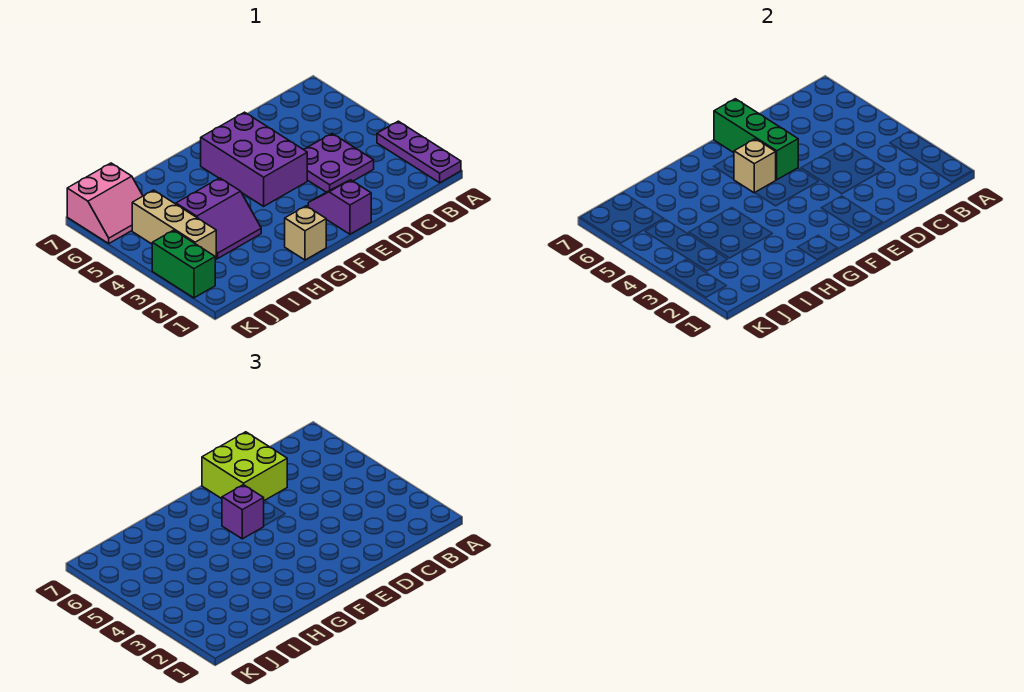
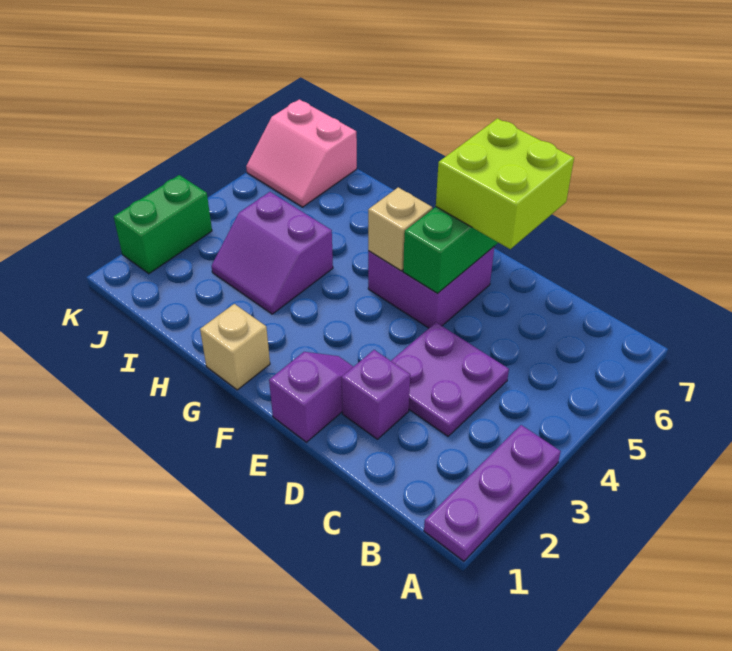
purple brick E4:F6 level 1 -> purple brick E5:F6 level 1
purple brick F5 level 3 -> purple brick D2 level 1
tan brick J3:J5 level 1 -> none

